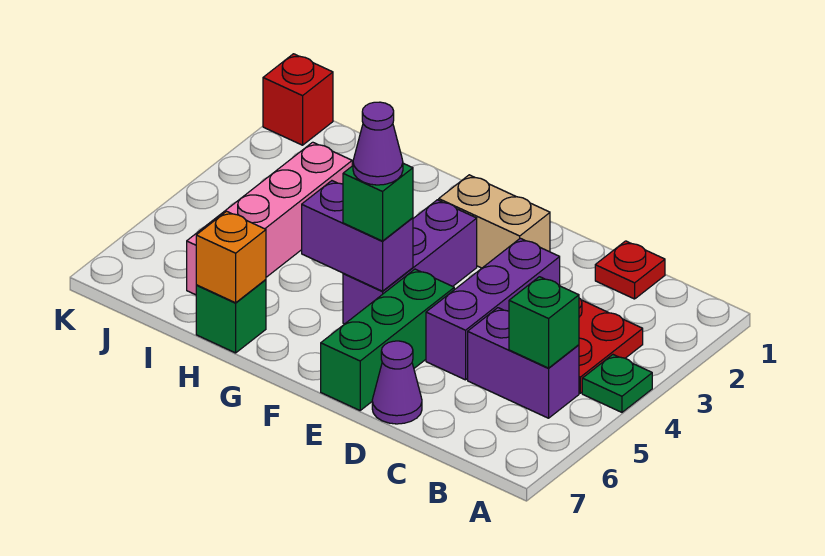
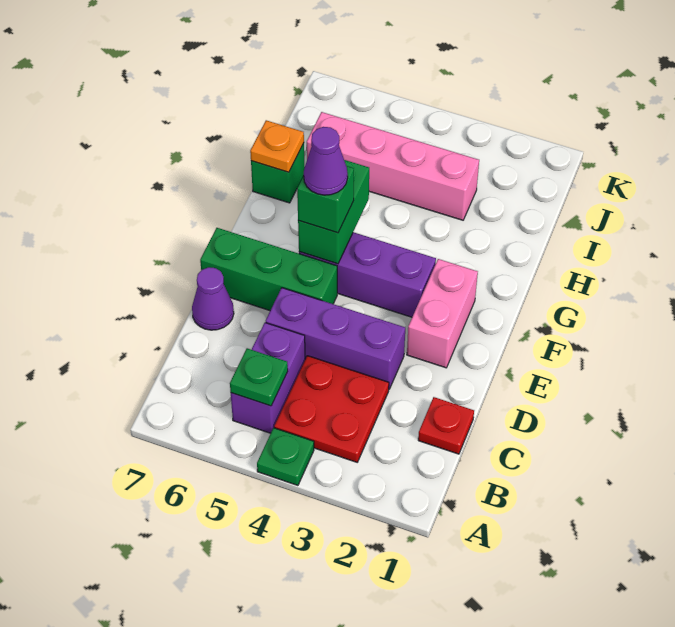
green brick B5 level 2 -> green plate B5 level 2
tan brick E2:F2 level 1 -> pink brick E2:F2 level 1
purple brick F5:G5 level 2 -> green brick F5:G5 level 2
orange brick H7 level 2 -> orange plate H7 level 2
red brick K1 level 1 -> none

